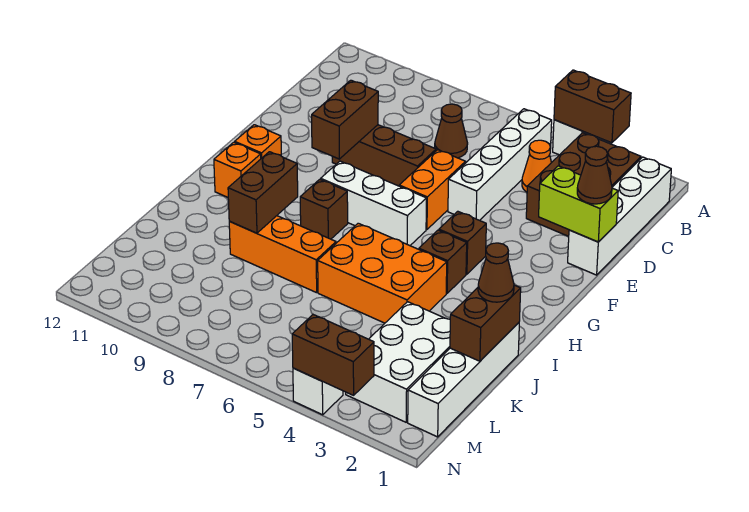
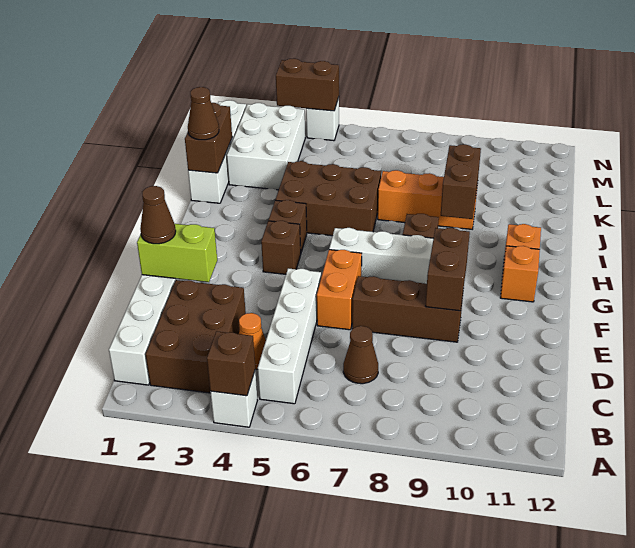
brown brick A3:A4 level 2 -> brown brick A4 level 2
orange brick I4:J6 level 1 -> brown brick I4:J6 level 1

